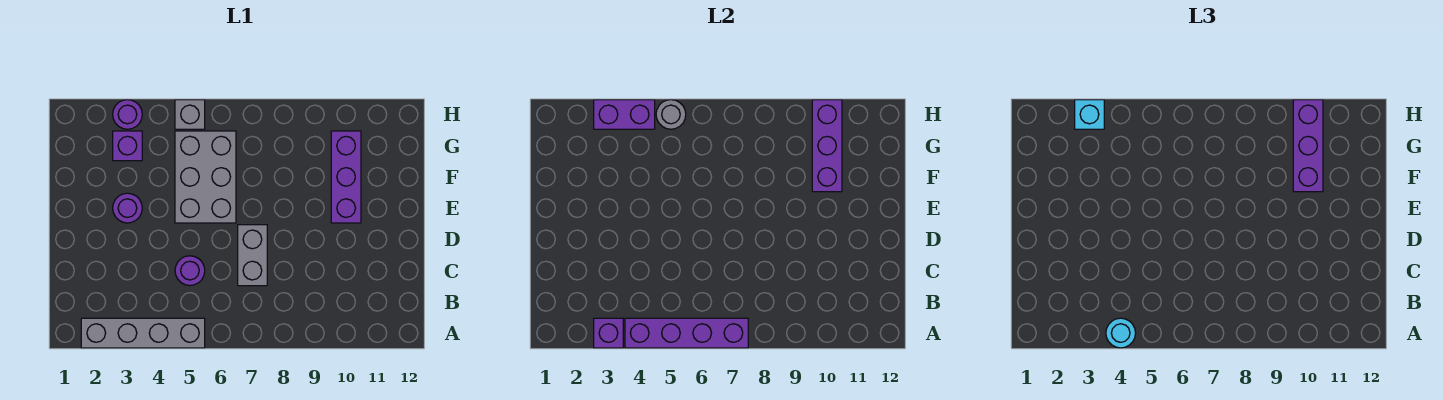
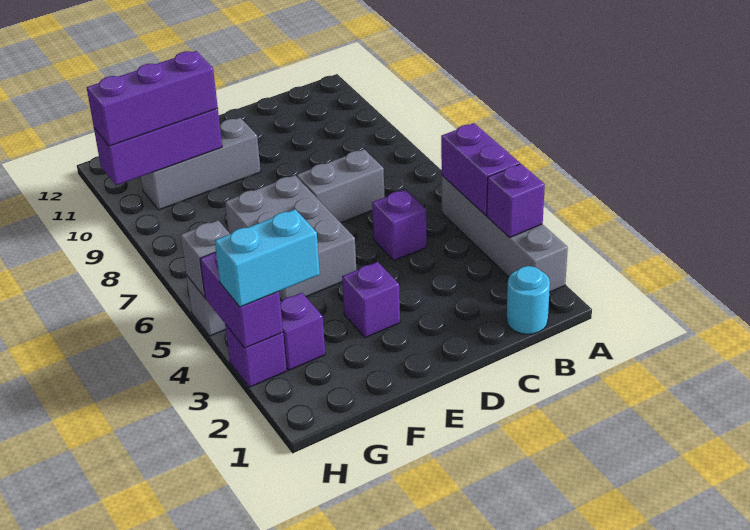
purple brick A4:A7 level 2 -> purple brick A4:A5 level 2
cyan round brick A4 level 3 -> cyan round brick B1 level 1
purple round brick C5 level 1 -> purple brick C5 level 1
purple round brick E3 level 1 -> purple brick E3 level 1
grey brick E5:G6 level 1 -> grey brick E5:F7 level 1
purple brick E10:G10 level 1 -> grey brick E10:G10 level 1
purple round brick H3 level 1 -> purple brick H3 level 1
cyan brick H3 level 3 -> cyan brick G3:H3 level 3
grey round brick H5 level 2 -> grey brick H5 level 2

